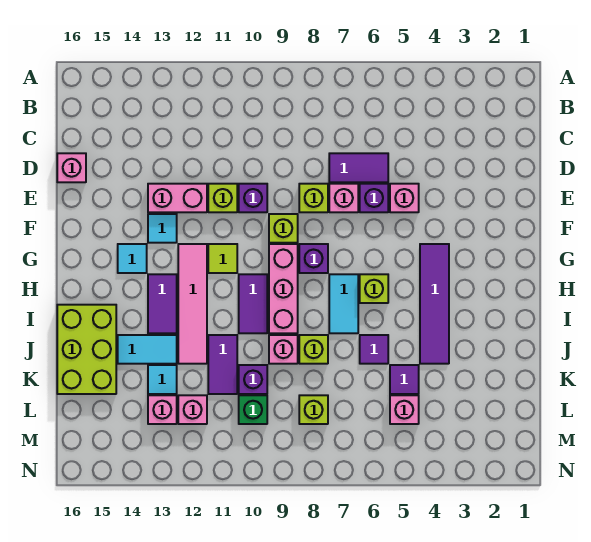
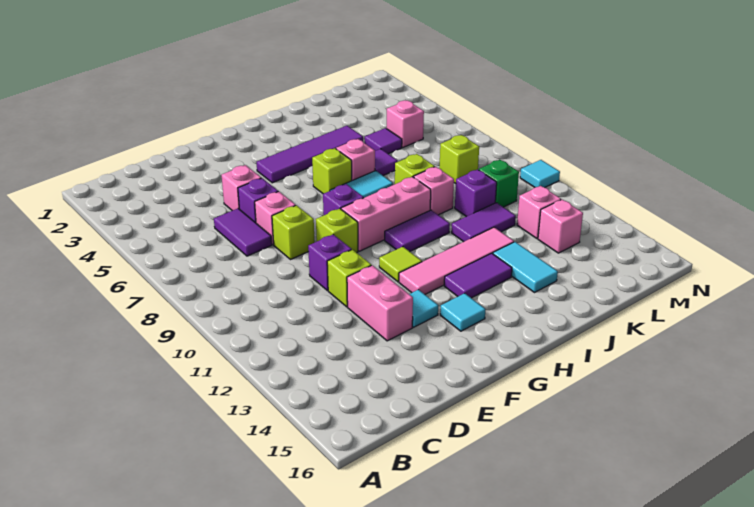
pink brick D16 level 1 -> pink brick I6 level 1
lime brick I15:K16 level 1 -> none
cyan tile K13 level 1 -> cyan tile N10 level 1

